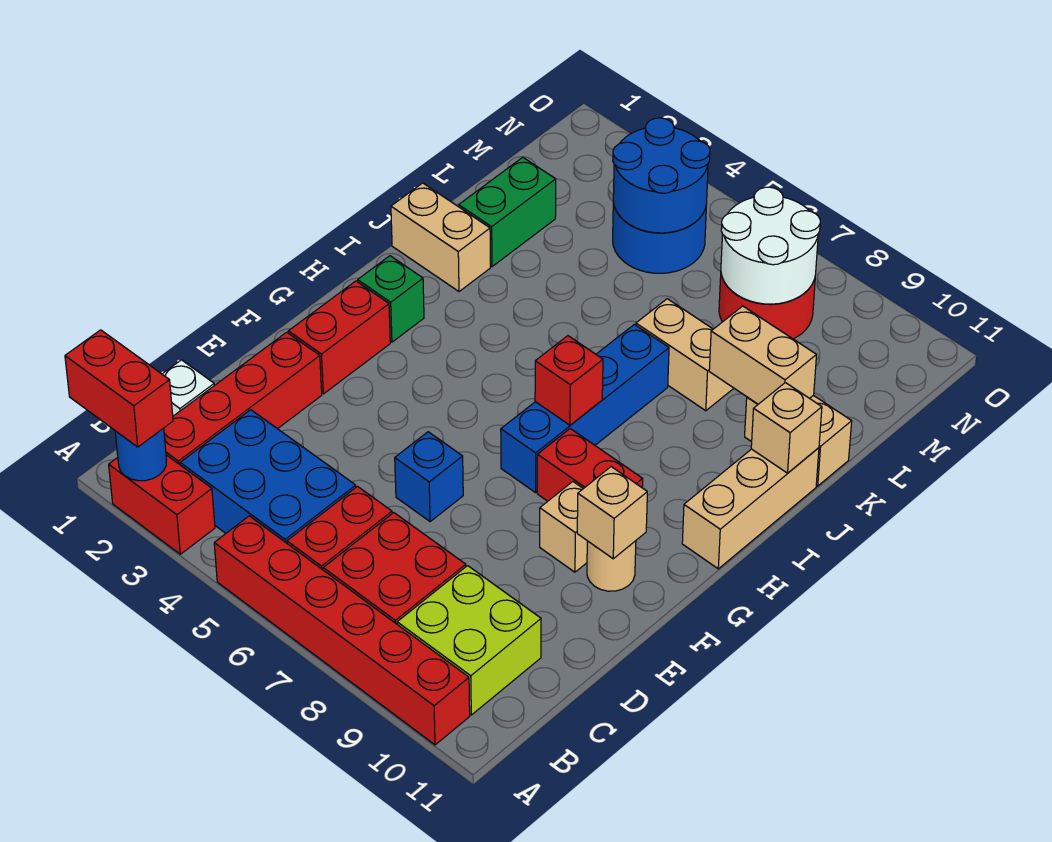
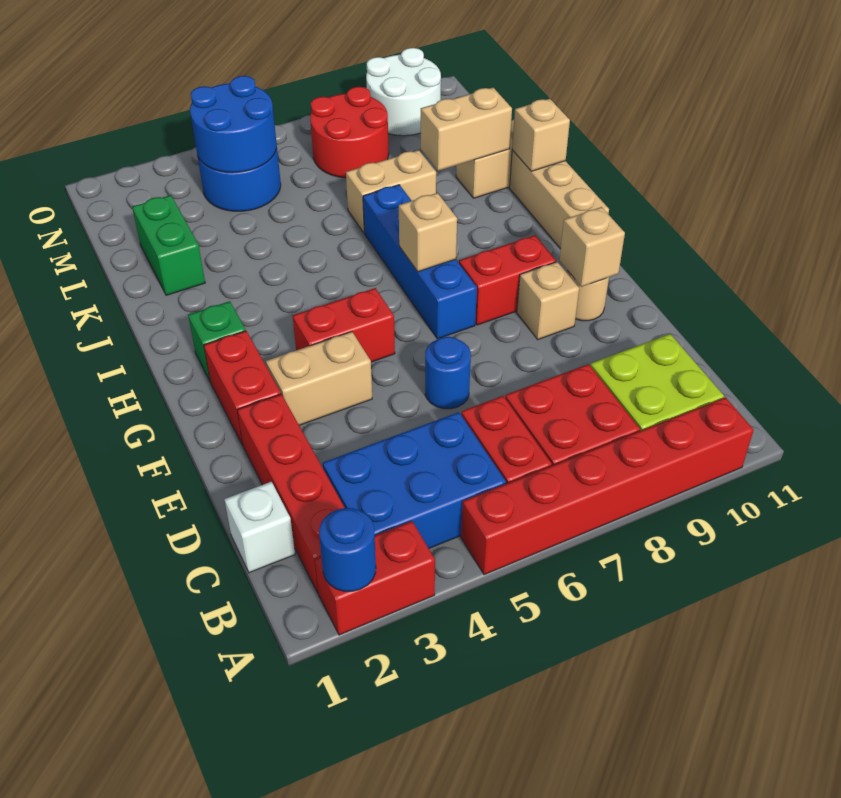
red brick A1:A2 level 3 -> red brick G4:G5 level 1
blue brick E6 level 1 -> blue round brick E6 level 1
red brick H7 level 2 -> tan brick H7 level 2
tan brick J1:J2 level 1 -> tan brick F3:F4 level 1
white round brick M7:N8 level 2 -> white round brick N9:O10 level 1

